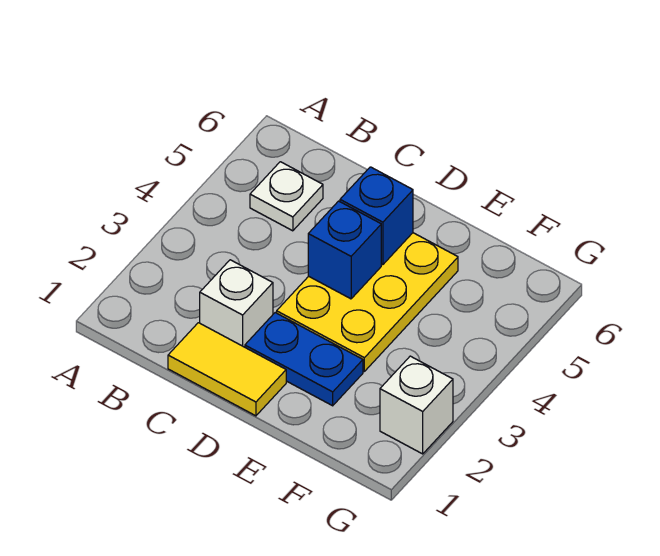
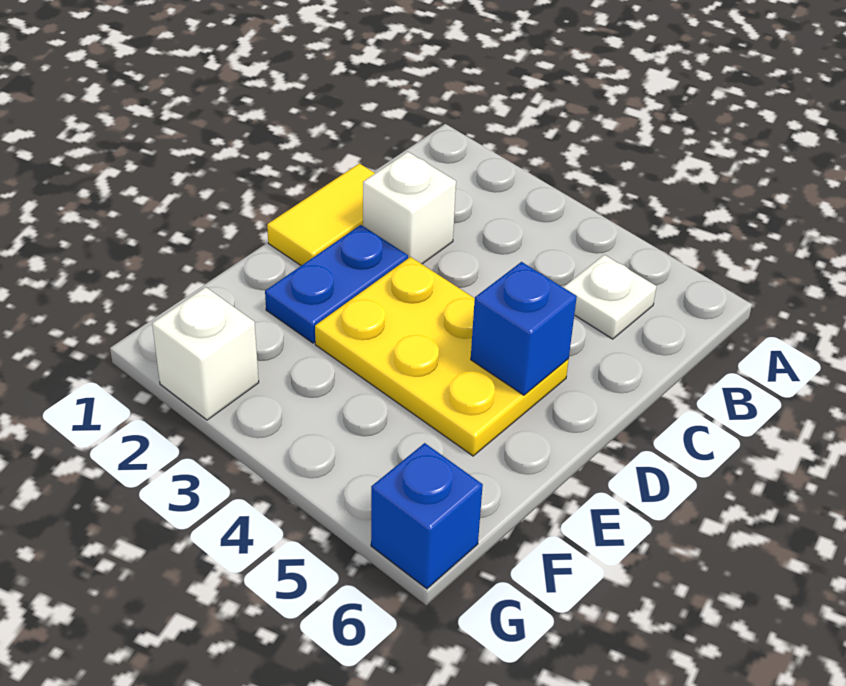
blue brick D4 level 2 -> blue brick G6 level 1

